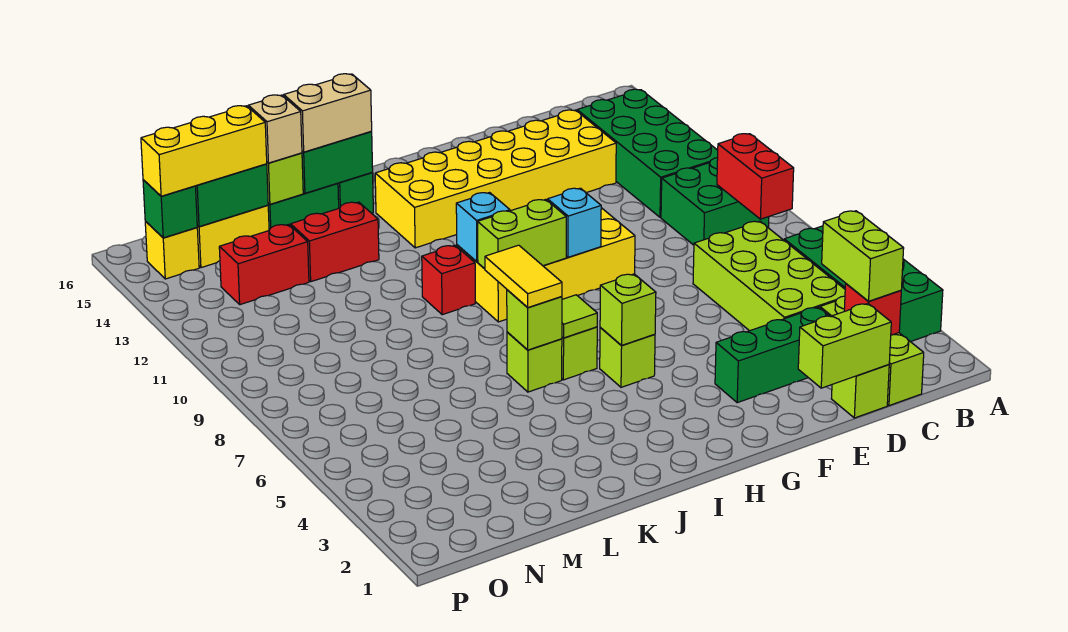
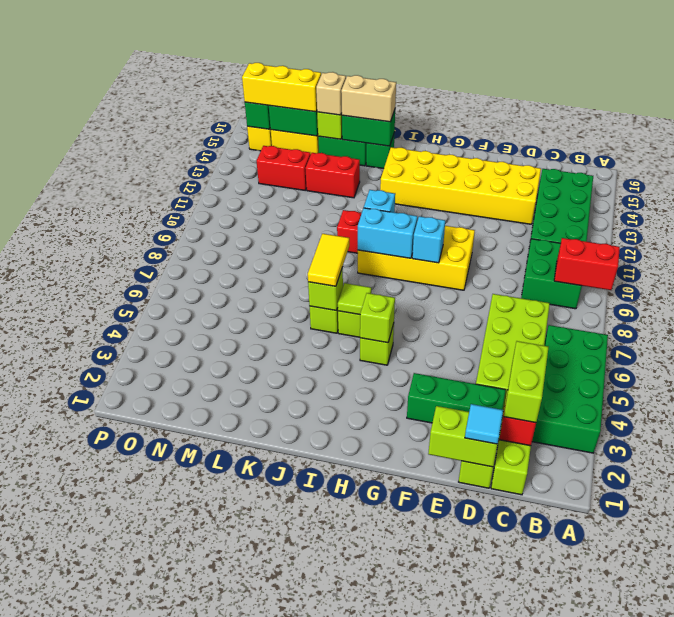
red brick B8:B9 level 2 -> red brick A9:B9 level 2
none -> cyan tile D1 level 3
lime brick H9:I9 level 2 -> cyan brick H9:I9 level 2

